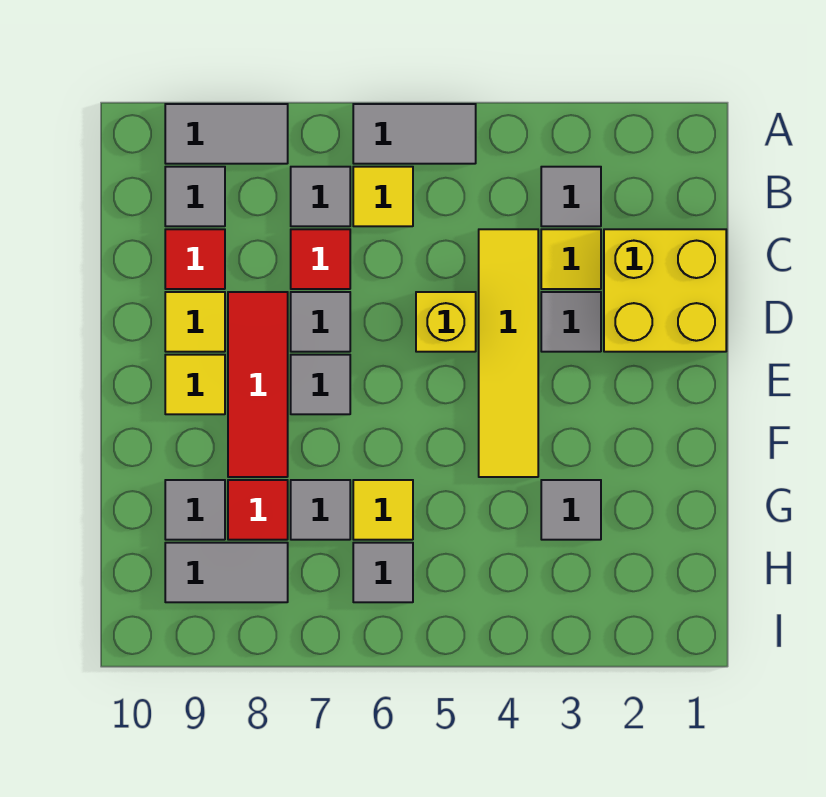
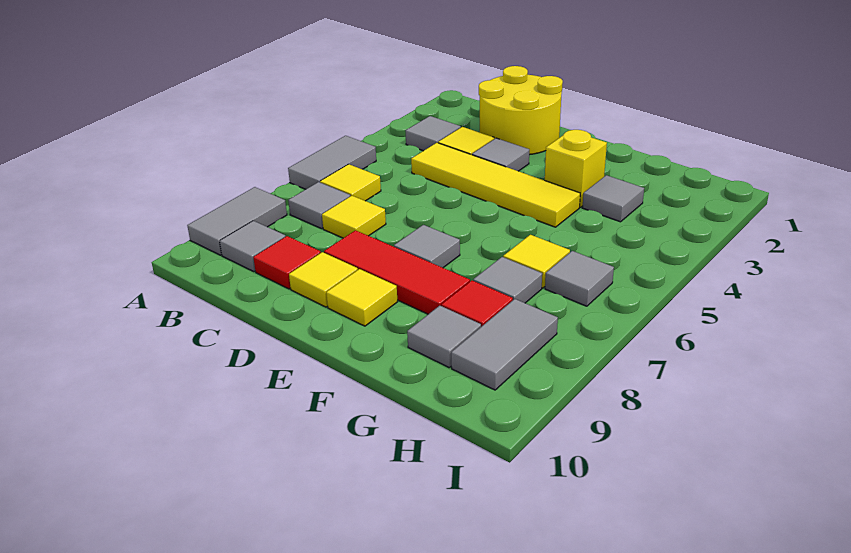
yellow brick C1:D2 level 1 -> yellow round brick C1:D2 level 1
red tile C7 level 1 -> yellow tile C7 level 1
yellow brick D5 level 1 -> yellow brick F3 level 1
grey tile D7 level 1 -> none

